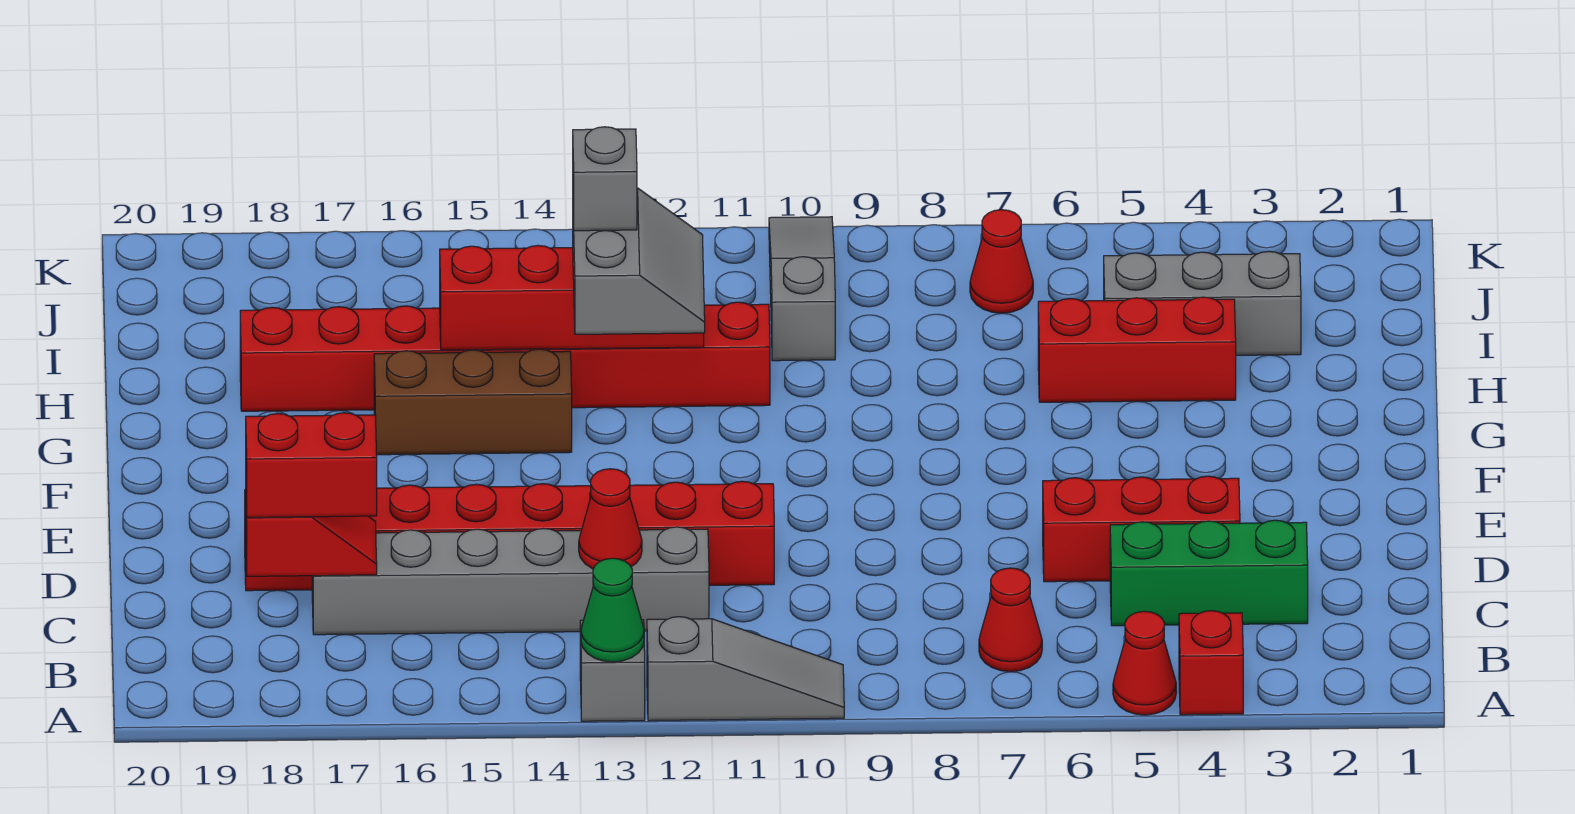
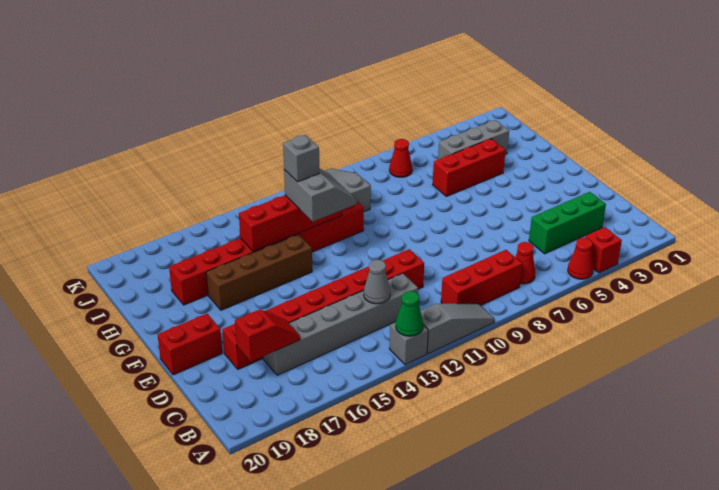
red cone C13 level 2 -> grey cone C13 level 2
red brick C17:C18 level 3 -> red brick E19:E20 level 1
red brick D4:D6 level 1 -> red brick B8:B10 level 1
brown brick G14:G16 level 1 -> brown brick G14:G17 level 1

